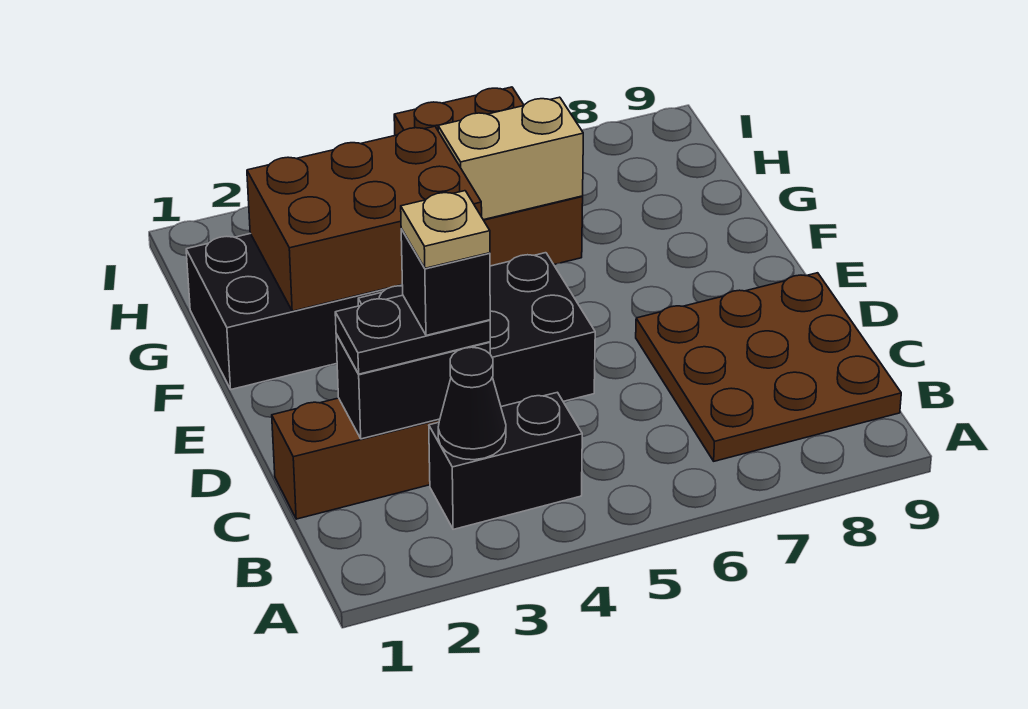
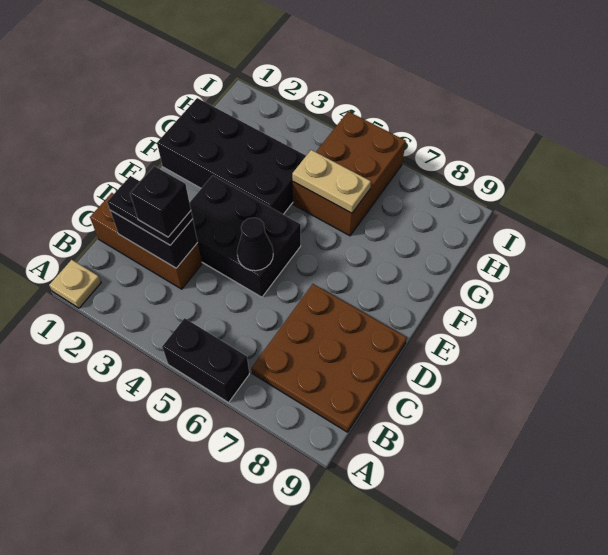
black brick B3:B4 level 1 -> black brick A5:A6 level 1
black cone B3 level 2 -> black cone D5 level 2
tan plate C3 level 5 -> tan plate A1 level 1
brown brick F2:G4 level 2 -> none
tan brick G5:G6 level 2 -> tan plate G5:G6 level 2

